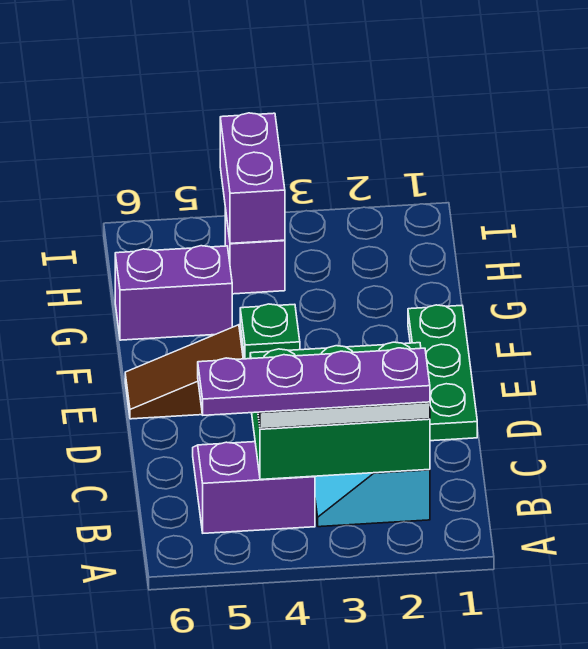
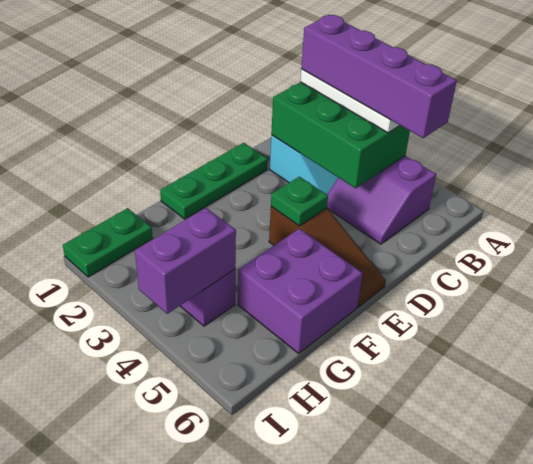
purple plate B2:B5 level 4 -> purple brick B2:B5 level 4
purple brick G5:G6 level 1 -> purple brick F5:G6 level 1
none -> green plate H1:I1 level 1

